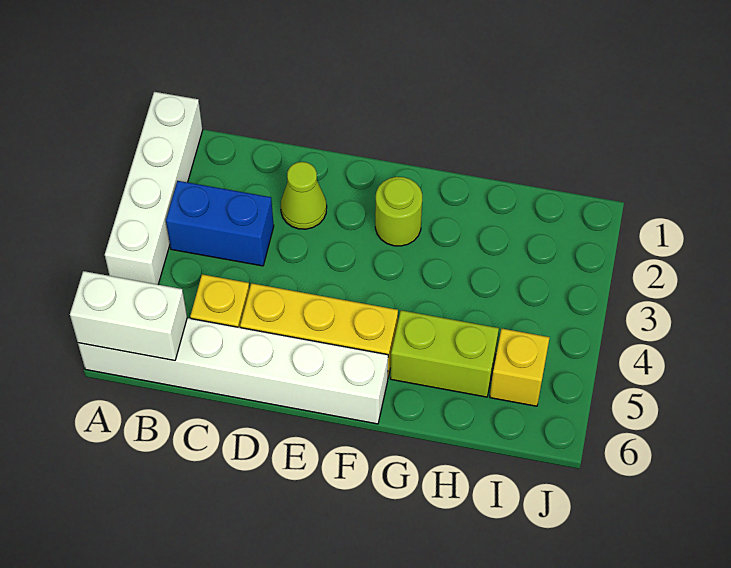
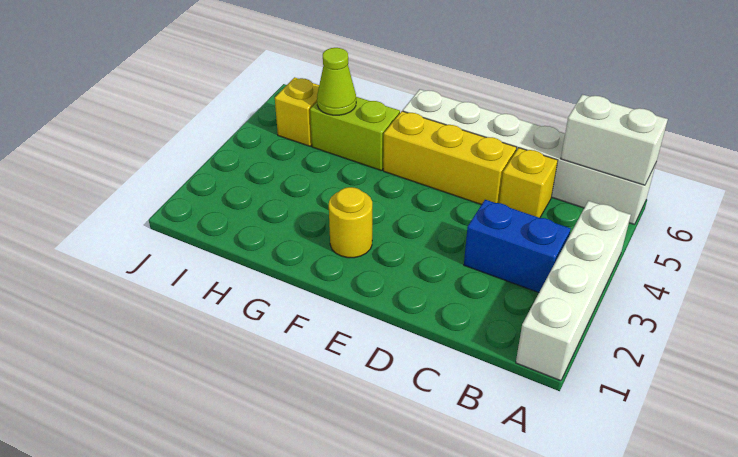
lime cone D2 level 1 -> lime cone H5 level 2
lime round brick F2 level 1 -> yellow round brick F2 level 1

